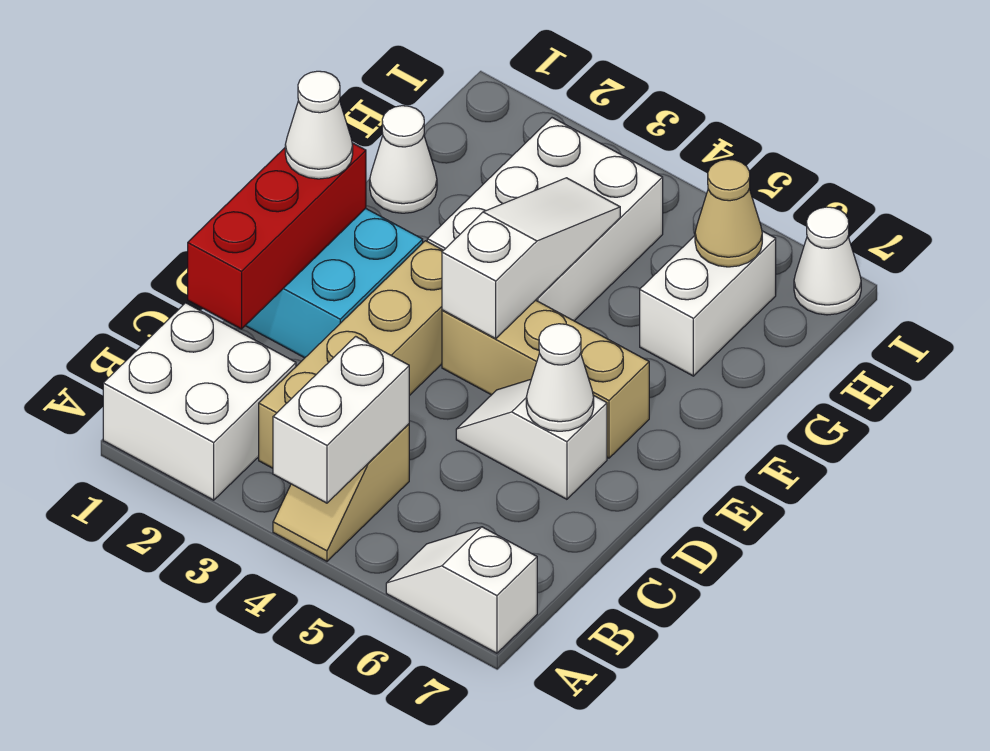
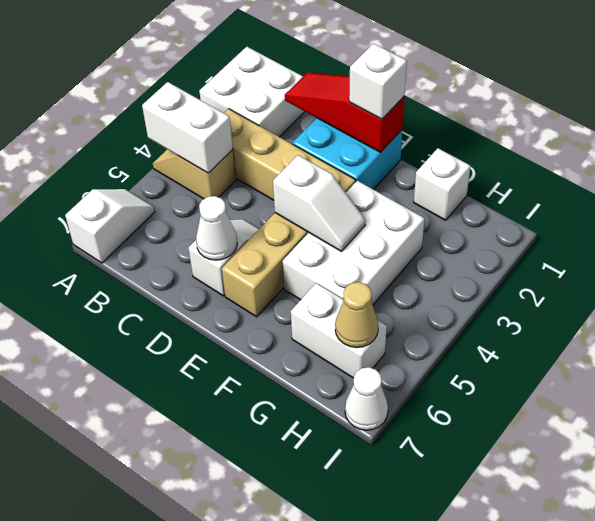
red brick C1:E1 level 2 -> red slope C1:E1 level 2 top E
white cone E1 level 3 -> white brick E1 level 3
white slope E4:G4 level 2 top E -> white slope E4:F4 level 2 top E
white brick F3:H4 level 1 -> white brick F3:G5 level 1
white cone G1 level 1 -> white brick G1 level 1

